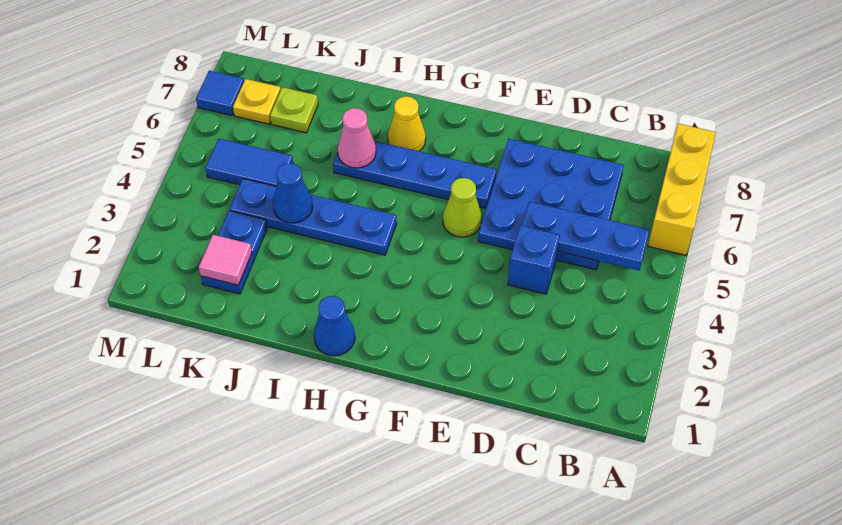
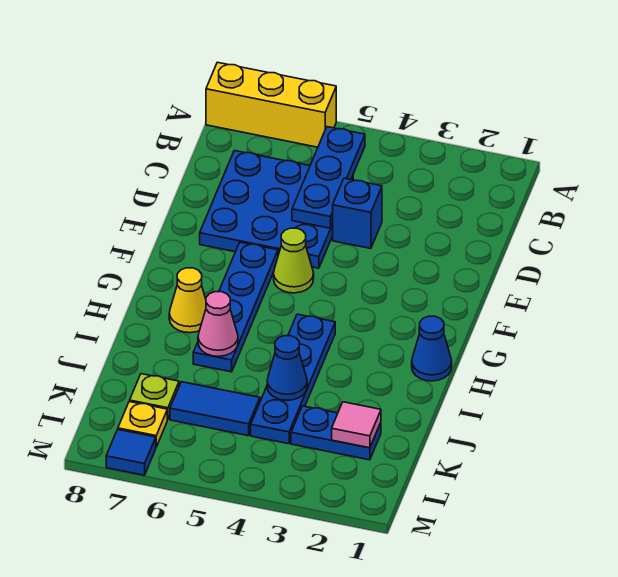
blue tile K5:L5 level 1 -> blue tile K5:K6 level 1

